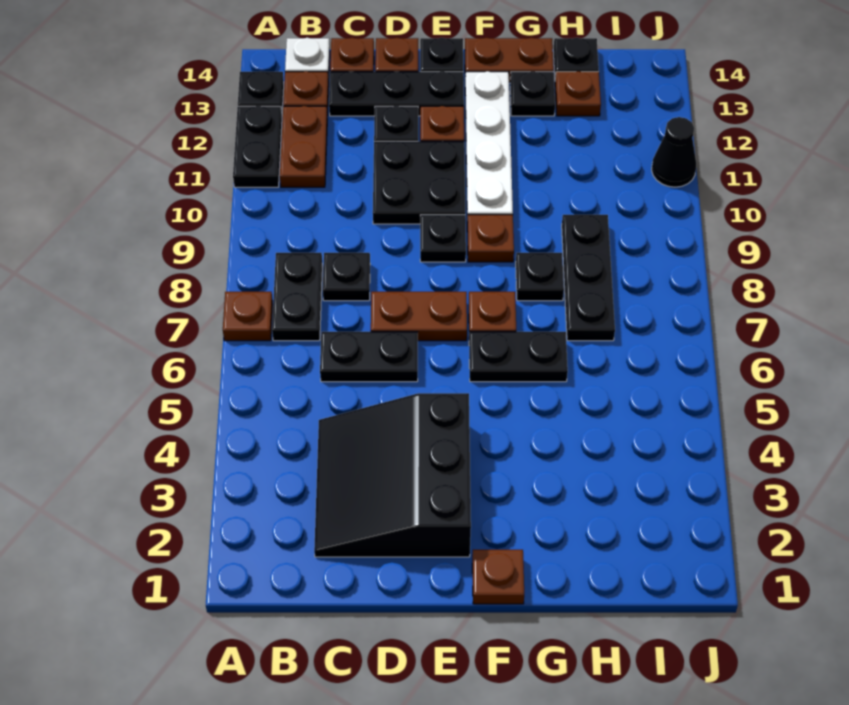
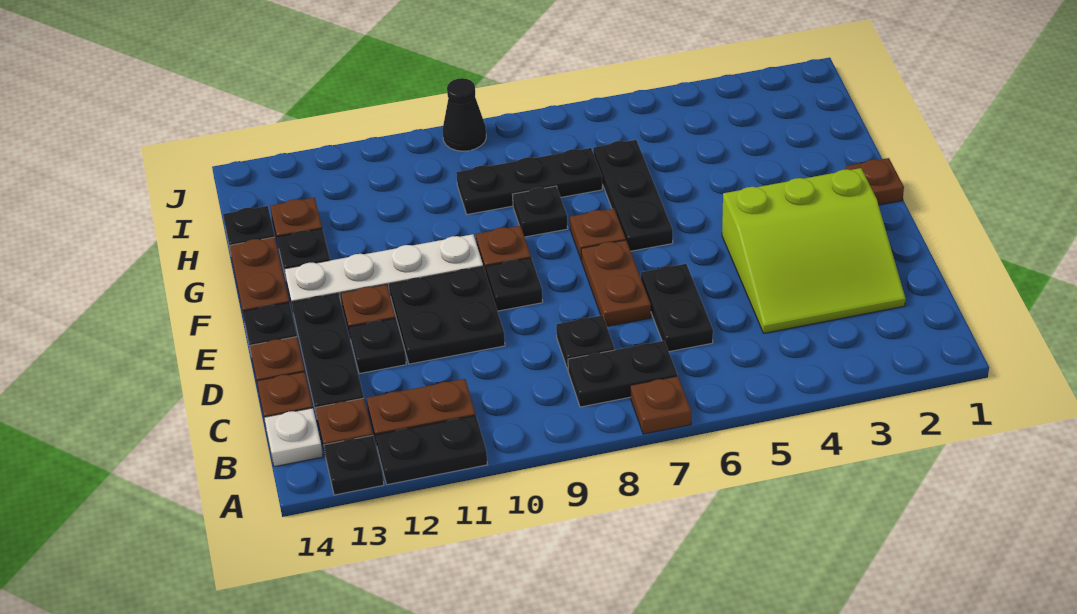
black slope C2:E4 level 1 top E -> lime slope C2:E4 level 1 top E
black plate F6:G6 level 1 -> black plate F6:H6 level 1
black cone J11 level 1 -> black cone J9 level 1

